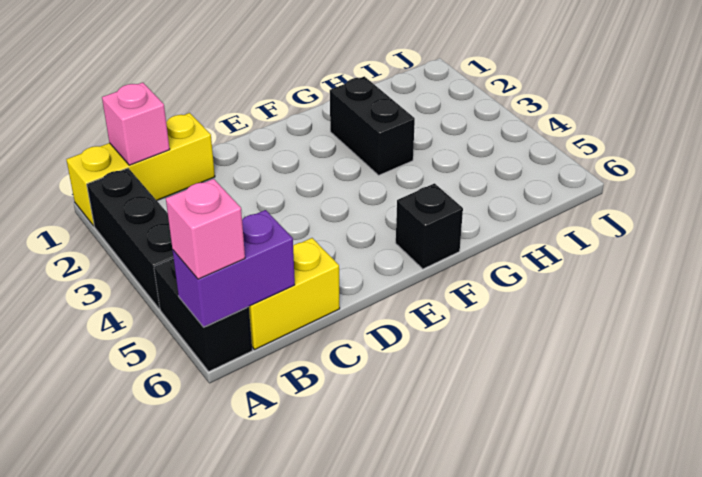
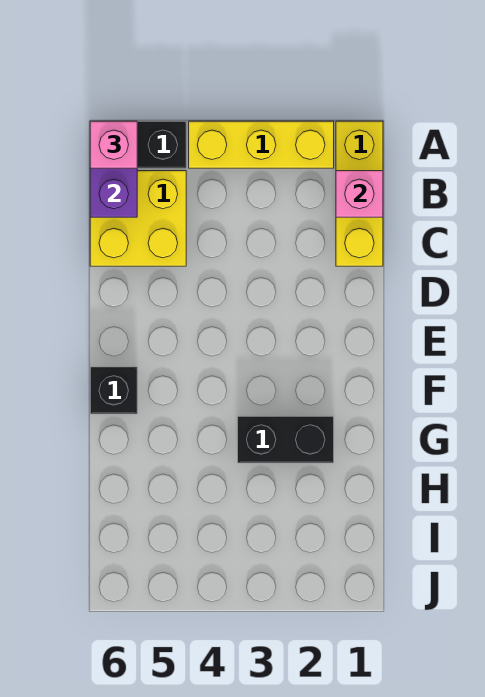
black brick A2:A4 level 1 -> yellow brick A2:A4 level 1
yellow brick B6:C6 level 1 -> yellow brick B5:C6 level 1

